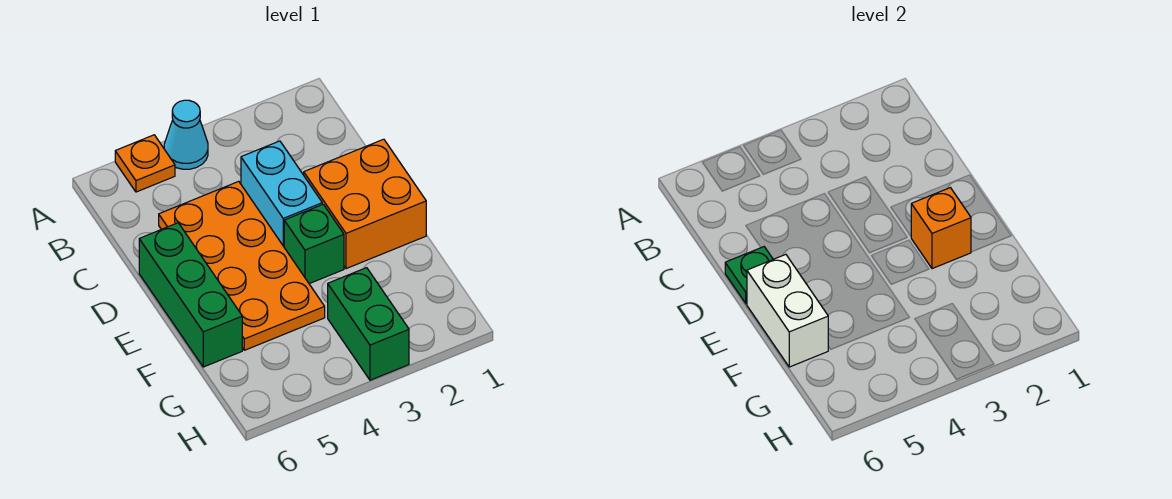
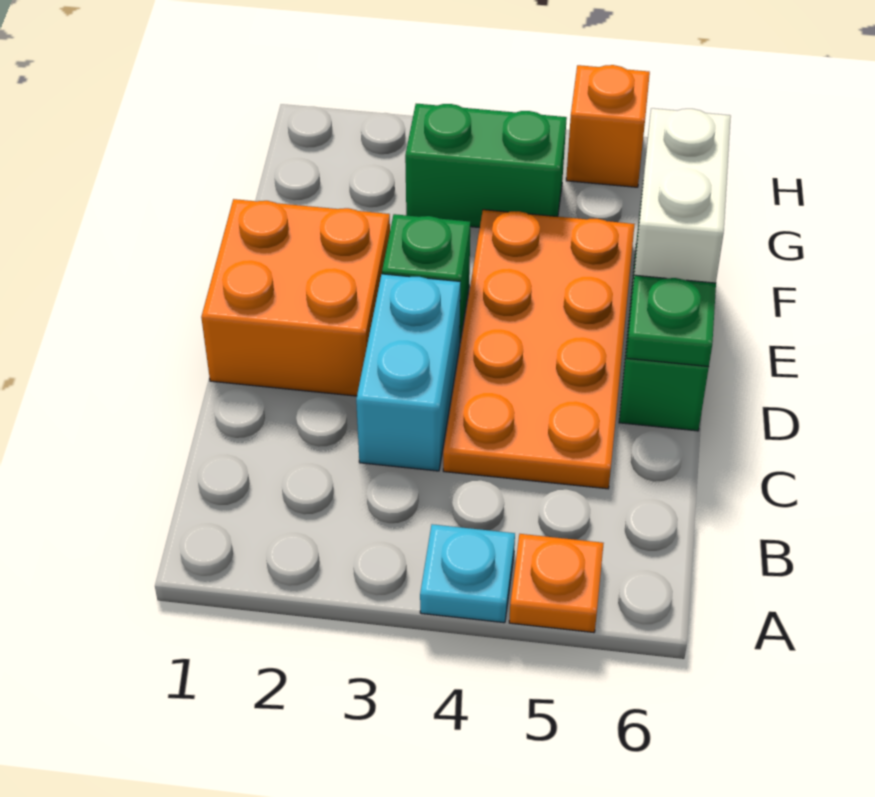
cyan cone A4 level 1 -> cyan plate A4 level 1
orange brick E2 level 2 -> orange brick H5 level 1
green brick G3:H3 level 1 -> green brick G3:G4 level 1

